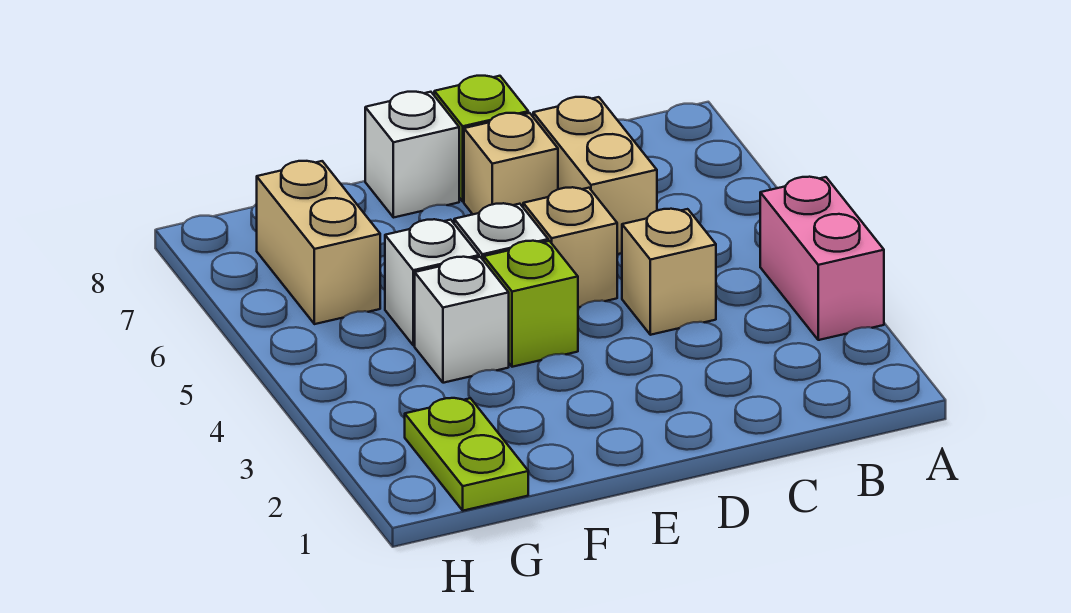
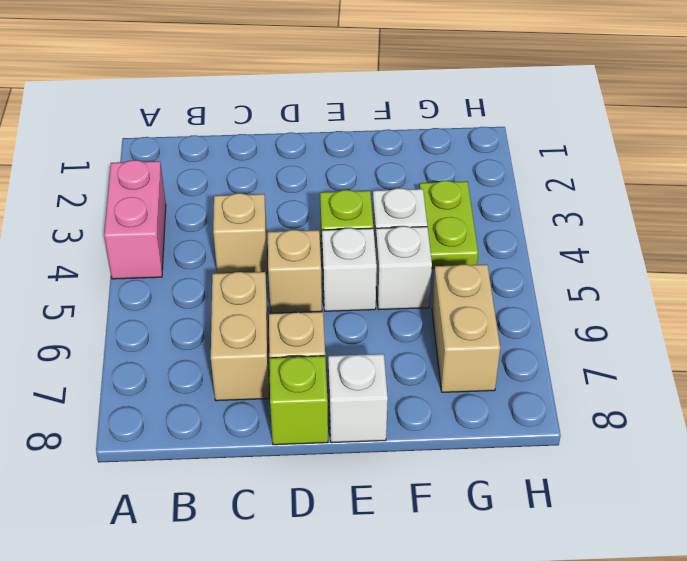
lime plate G1:G2 level 1 -> lime plate G3:G4 level 1

